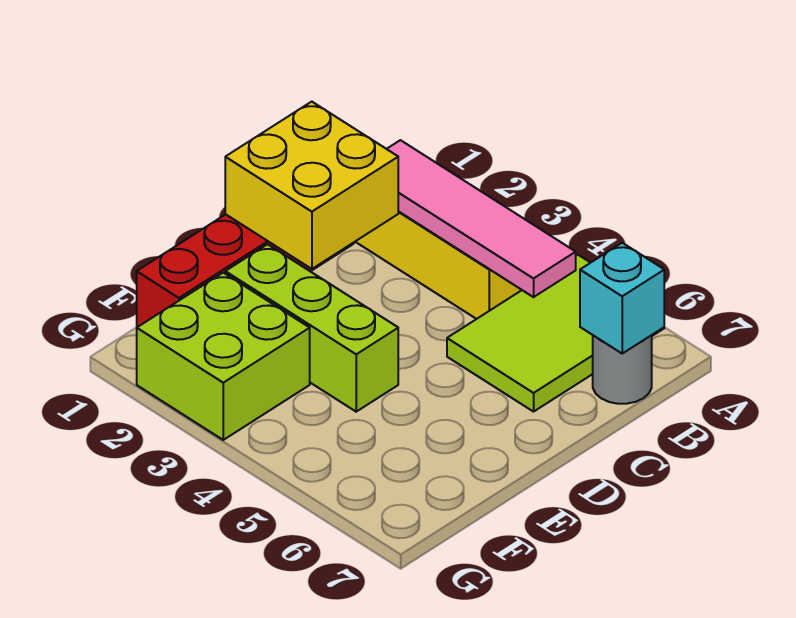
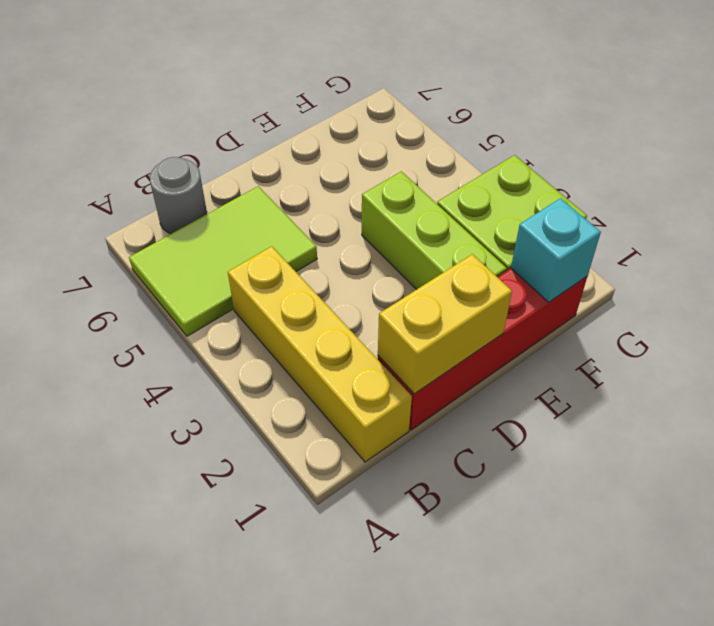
pink tile B2:B5 level 2 -> none
cyan brick B7 level 2 -> cyan brick F1 level 2
yellow brick C1:D2 level 2 -> yellow brick C1:D1 level 2

